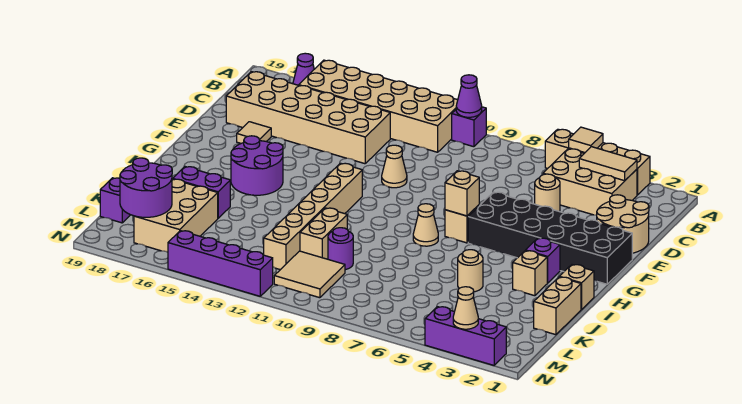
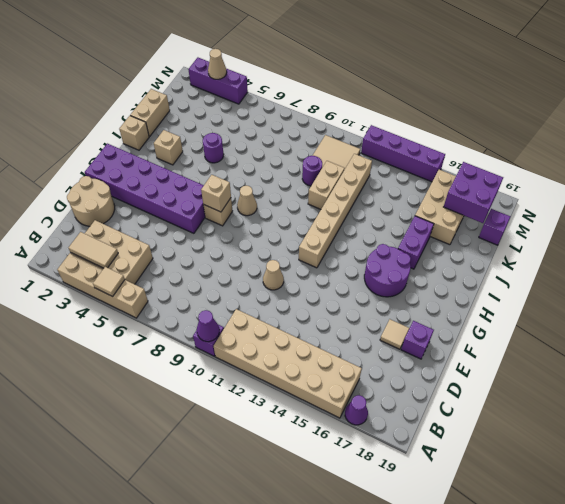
tan brick C13:D18 level 1 -> none
tan round brick D5 level 1 -> none
black brick F1:G6 level 1 -> purple brick F1:G6 level 1
purple brick H3 level 1 -> purple brick E18 level 1
tan round brick J5 level 1 -> purple round brick J5 level 1
purple brick J16:J17 level 1 -> purple brick I16:J16 level 1
purple round brick L17:M18 level 2 -> purple brick L17:M18 level 2

